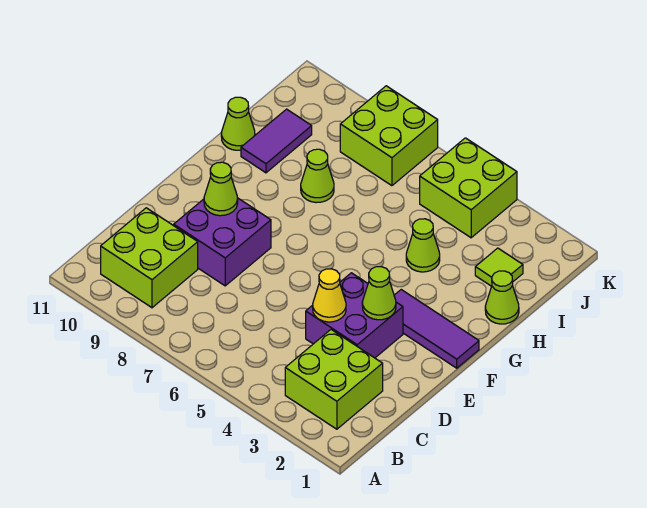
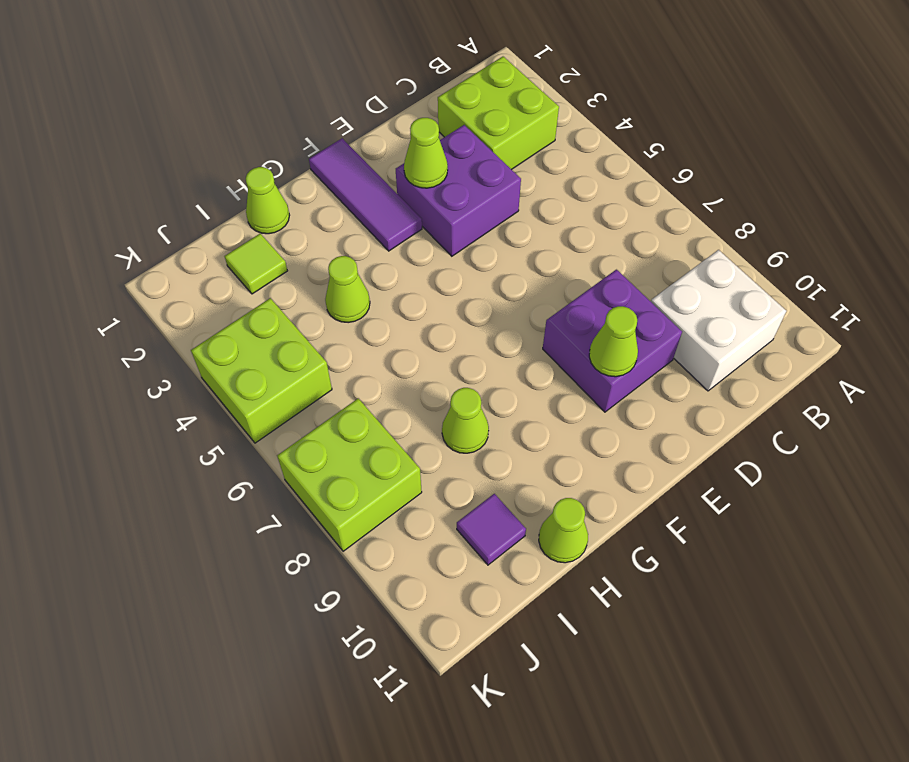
lime brick B9:C10 level 1 -> white brick B9:C10 level 1
yellow cone D4 level 2 -> none
purple tile H10:I10 level 1 -> purple tile I10 level 1

